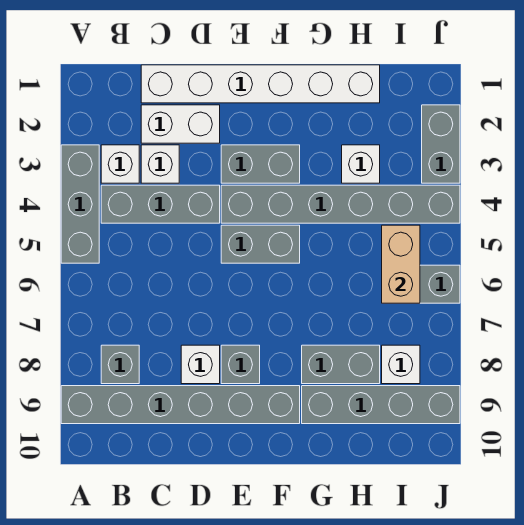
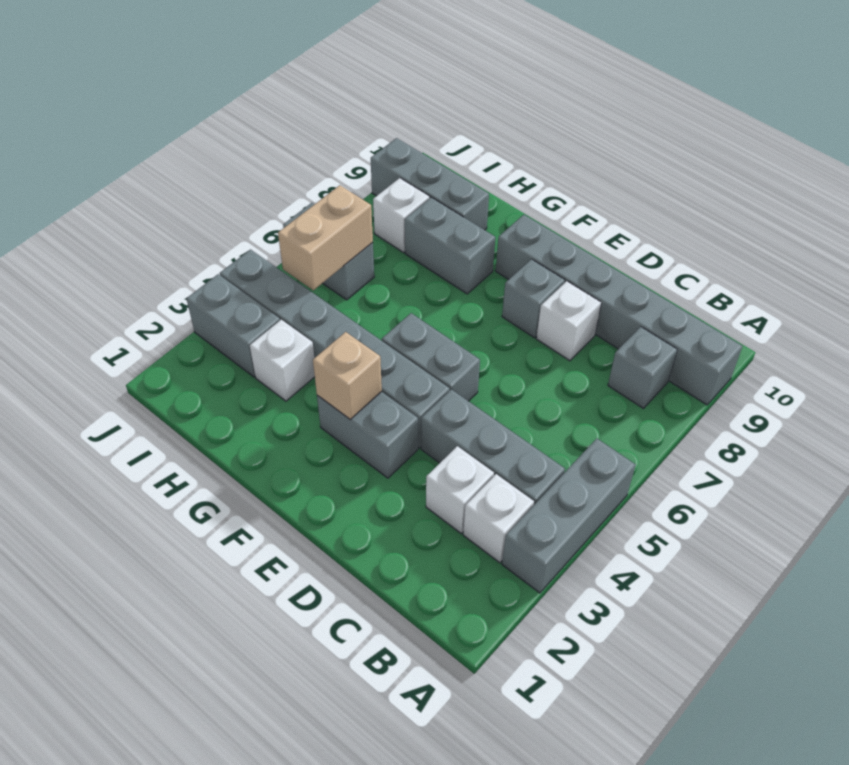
white brick C1:H1 level 1 -> none
white brick C2:D2 level 1 -> none
none -> tan brick F3 level 2
grey brick G9:J9 level 1 -> grey brick H9:J9 level 1
grey brick J2:J3 level 1 -> grey brick I3:J3 level 1

